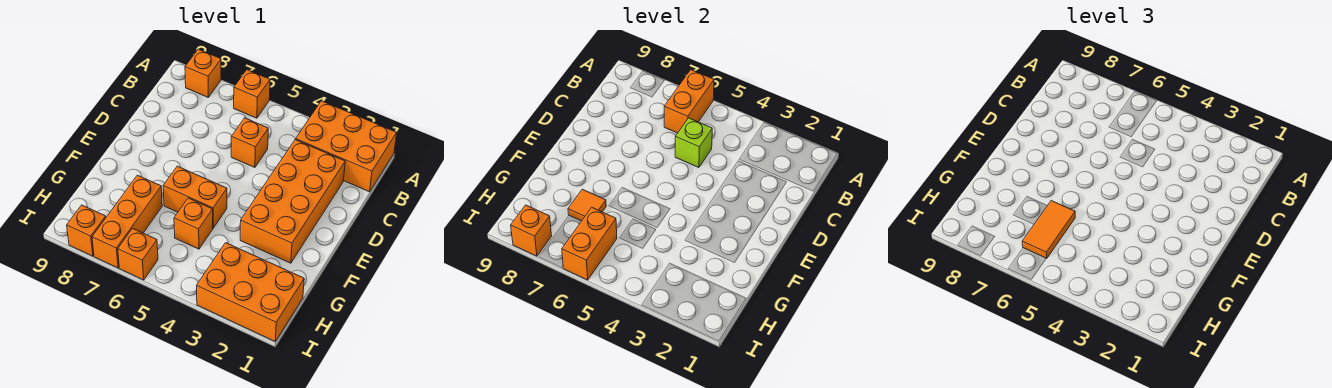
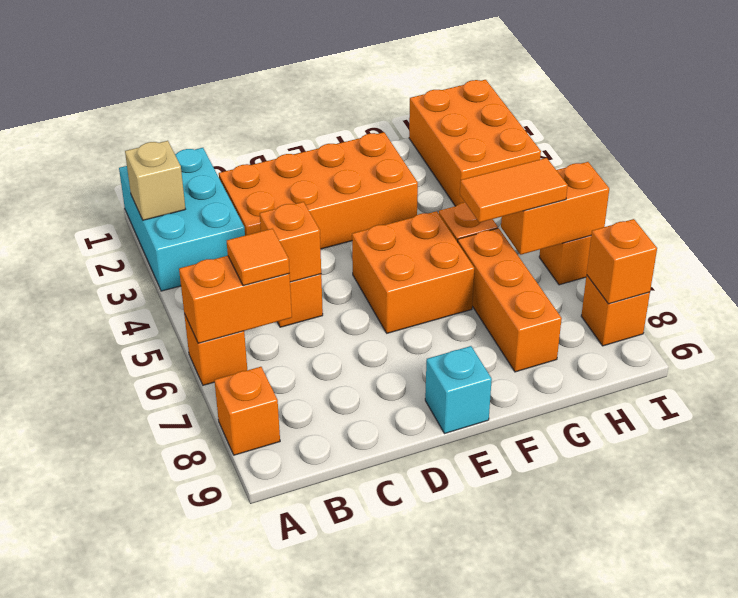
orange brick A1:B3 level 1 -> cyan brick A1:B3 level 1
none -> tan brick A2 level 2
lime brick C5 level 2 -> orange brick C5 level 2
none -> cyan brick E9 level 1
orange brick F5:F6 level 1 -> orange brick E5:F6 level 1
orange brick G7:I7 level 1 -> orange brick G6:G8 level 1
orange tile G7 level 2 -> orange tile B6 level 3

